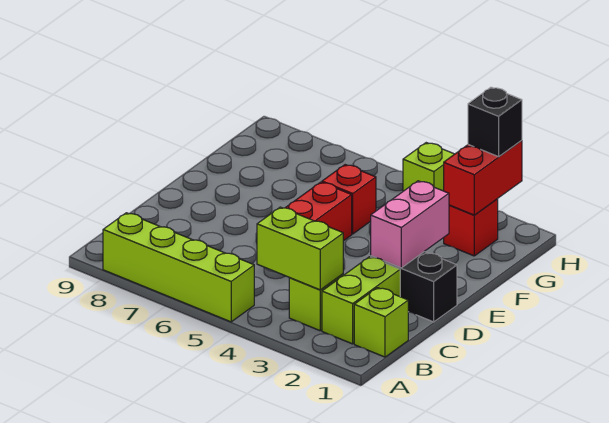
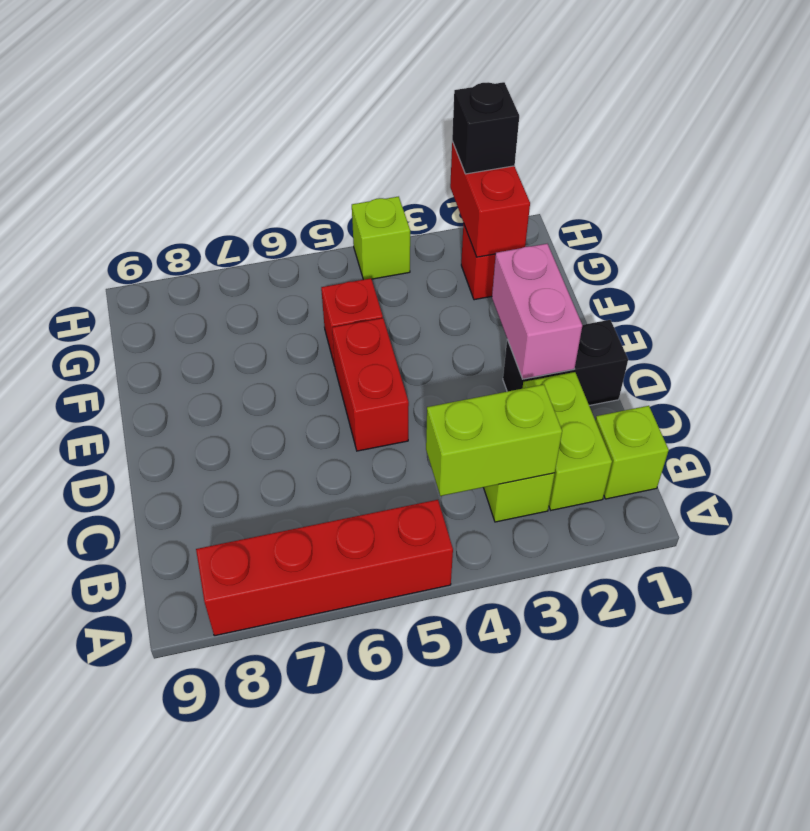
lime brick A5:A8 level 1 -> red brick A5:A8 level 1

